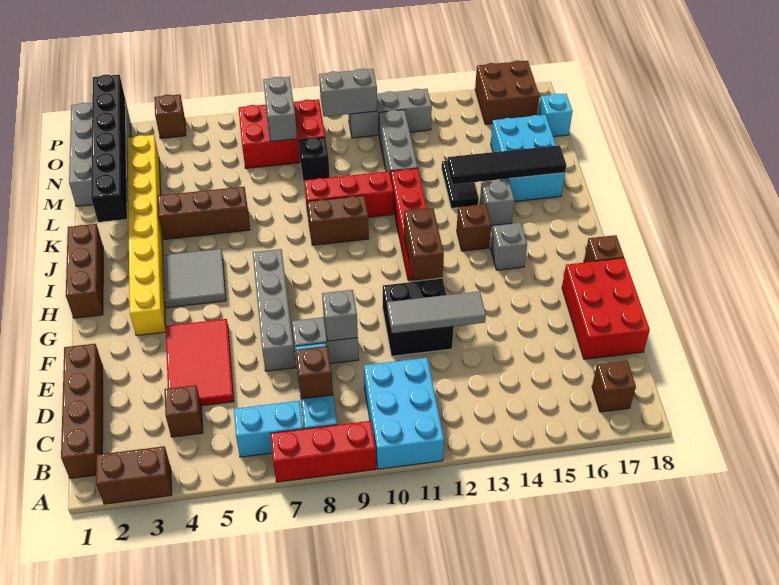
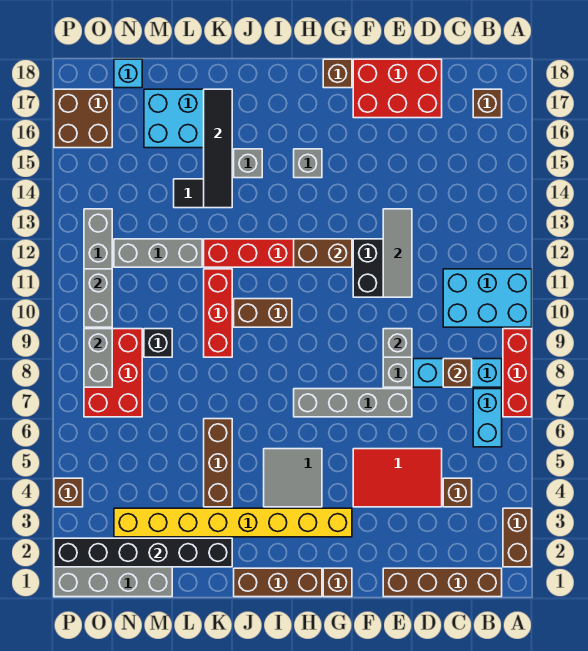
brown brick I14 level 1 -> brown brick G1 level 1
brown brick J9:J10 level 1 -> brown brick I10:J10 level 1
grey brick N8:O8 level 2 -> grey brick O8:O9 level 2

